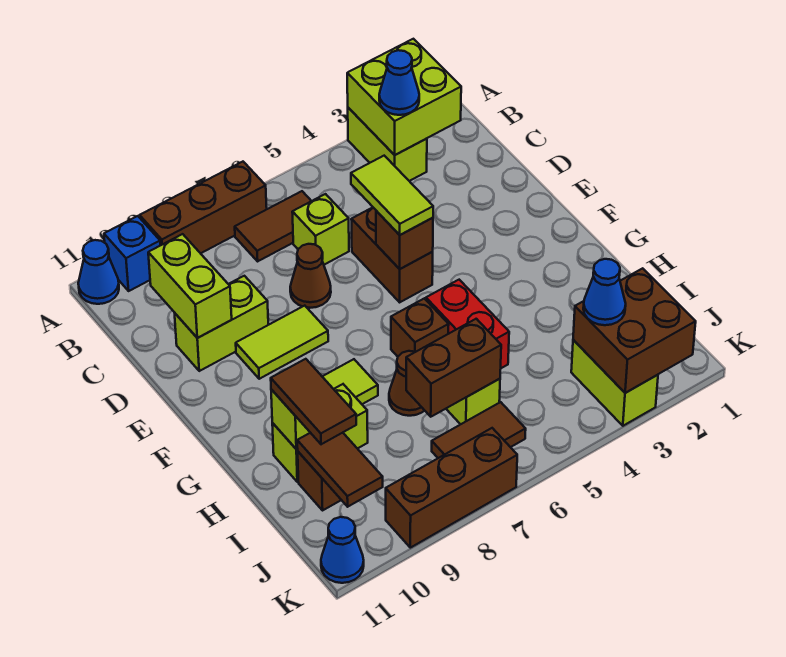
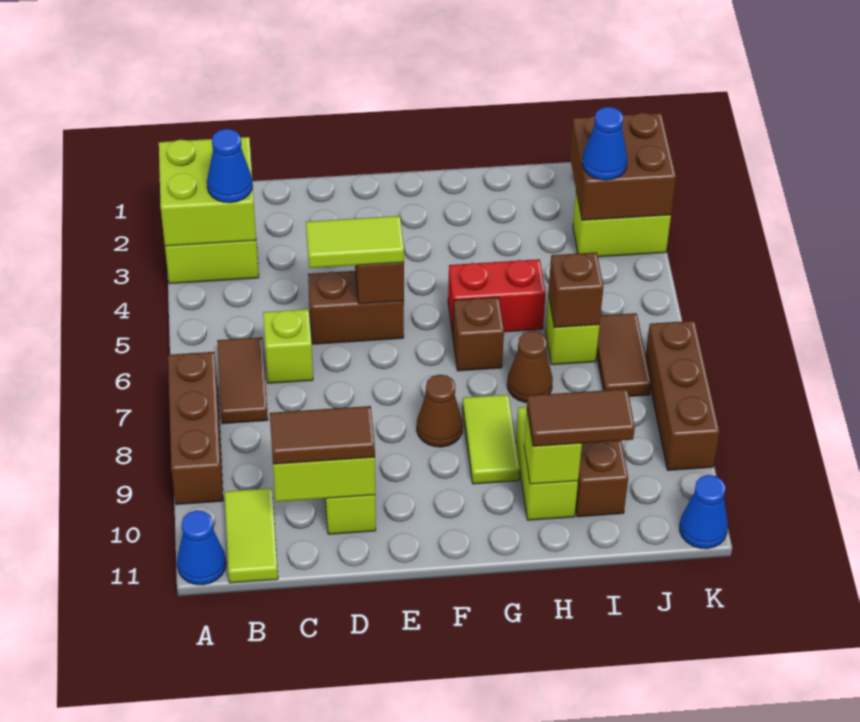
blue brick A10 level 1 -> none
brown cone D7 level 1 -> brown cone F8 level 1
lime tile E8:E9 level 1 -> lime tile B10:B11 level 1
brown brick I6:I7 level 2 -> brown brick I6 level 2
brown tile I10:J10 level 2 -> brown tile C10:D10 level 3

